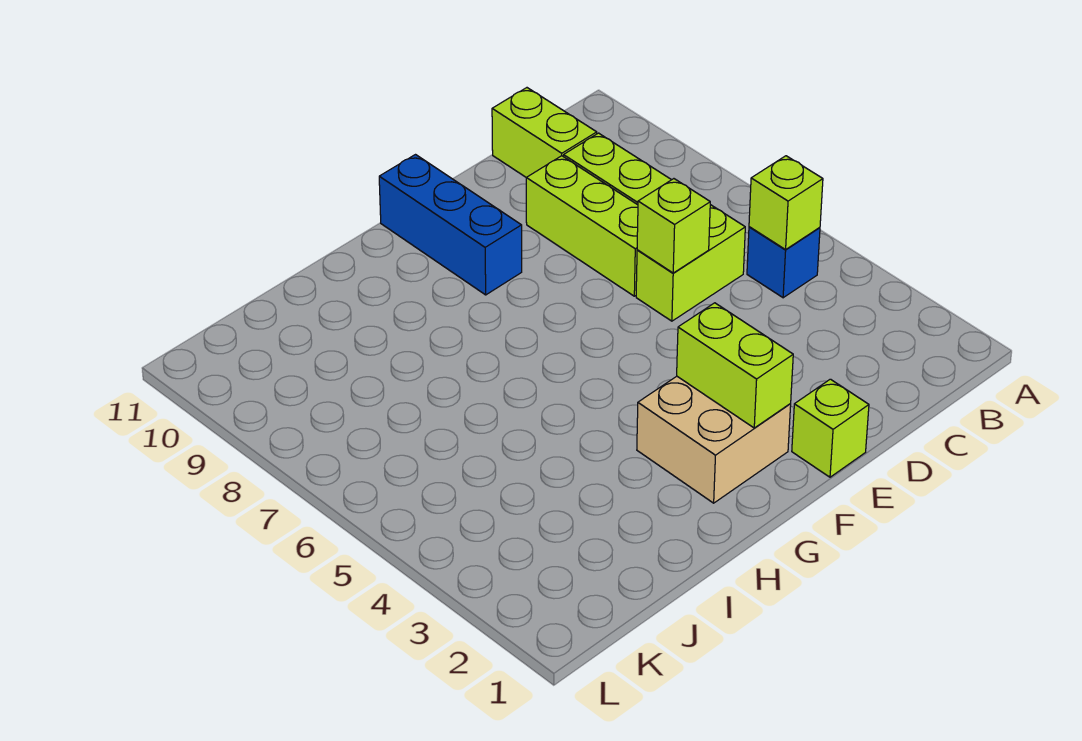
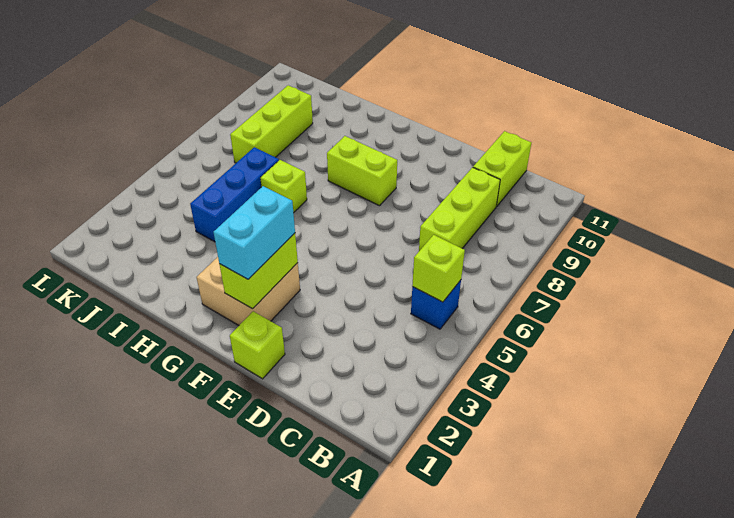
lime brick C6:D6 level 1 -> lime brick F8:G8 level 1
lime brick D6 level 2 -> lime brick H6 level 1
lime brick D7:D9 level 1 -> lime brick J7:J9 level 1
none -> cyan brick F2:F3 level 3
blue brick F9:F11 level 1 -> blue brick I4:I6 level 1

